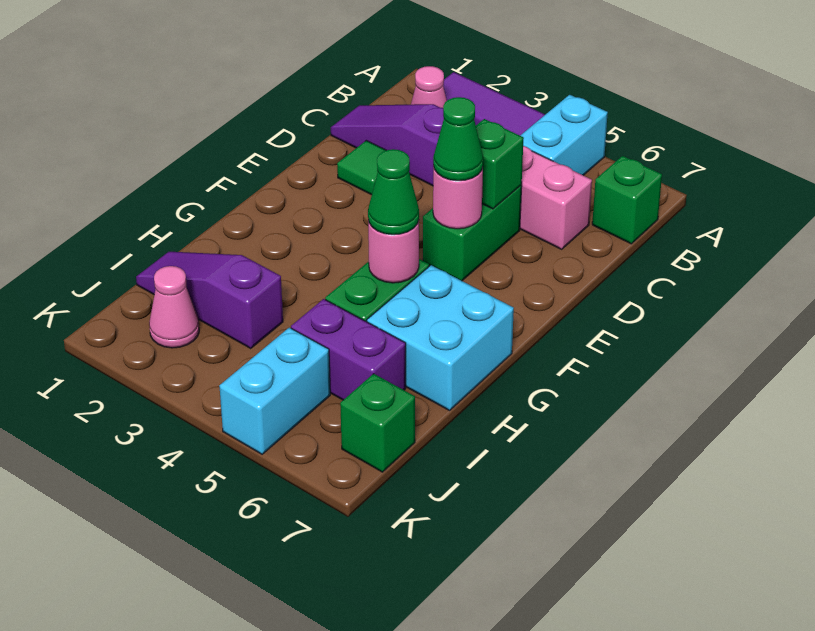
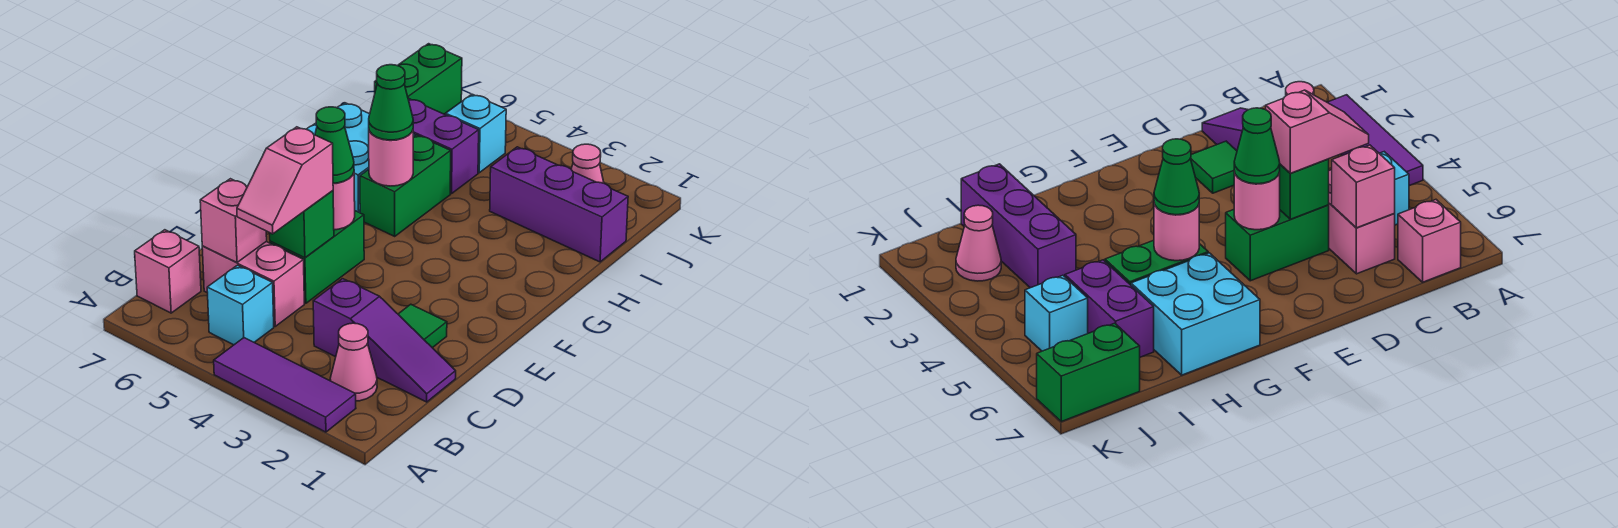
cyan brick A5:B5 level 1 -> cyan brick B5 level 1
green brick B7 level 1 -> pink brick B7 level 1
none -> pink slope C5:D5 level 3 top D
none -> pink brick C6 level 2
purple slope I1:I3 level 1 top 3 -> purple brick I1:I3 level 1
cyan brick J5:K5 level 1 -> cyan brick J5 level 1
green brick J7 level 1 -> green brick J7:K7 level 1

